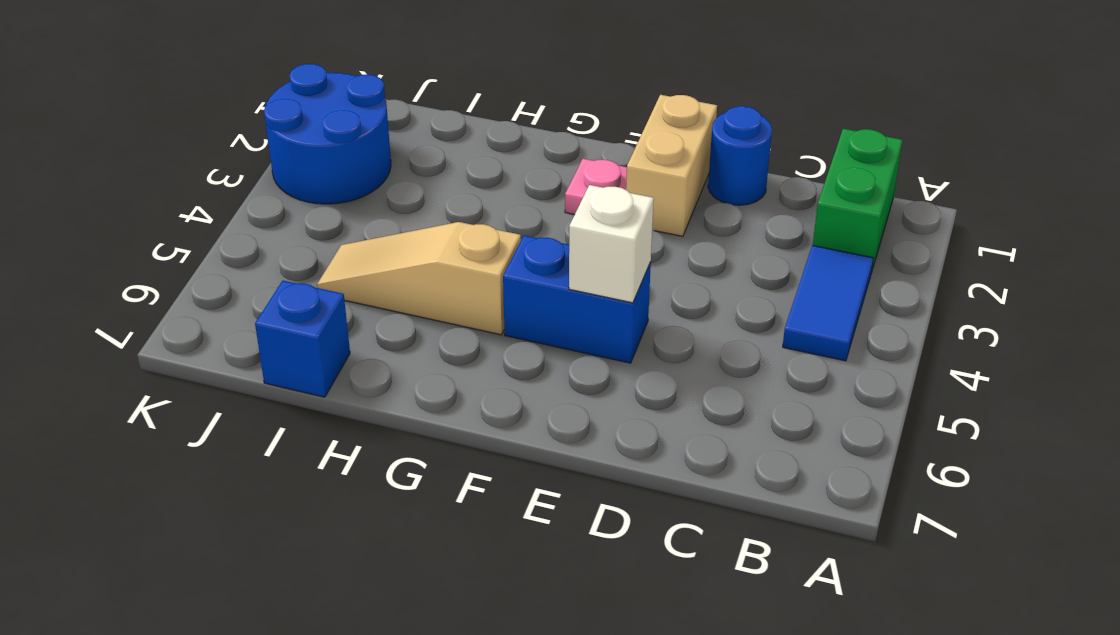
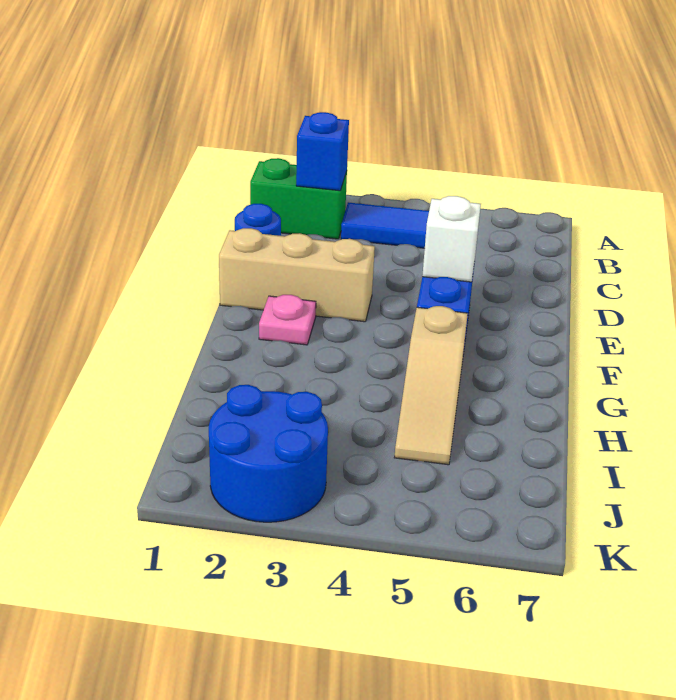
tan brick E1:E2 level 1 -> tan brick E1:E3 level 1
blue brick I7 level 1 -> blue brick B2 level 2

